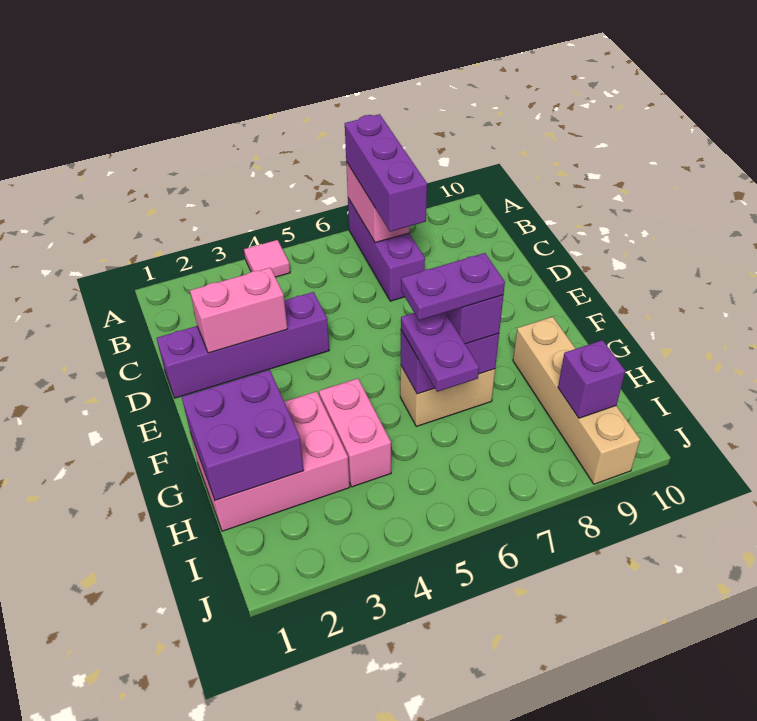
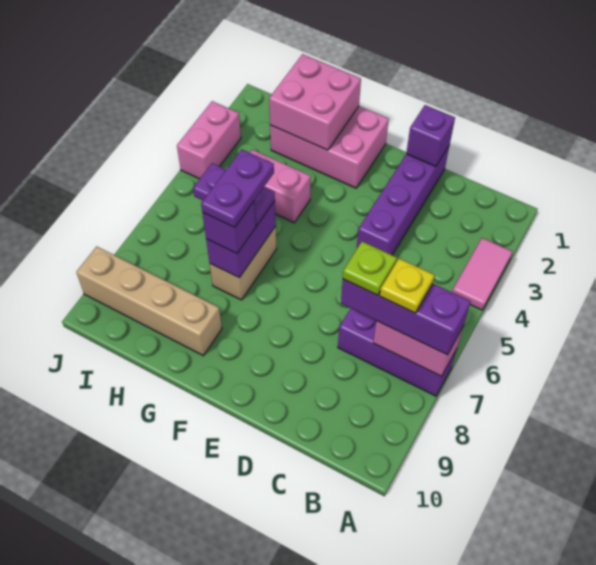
pink tile A4 level 1 -> pink tile A3:A4 level 1
none -> yellow plate B7 level 4
none -> lime plate C7 level 4
pink brick D2:D3 level 2 -> pink brick J3:J4 level 1
pink brick G1:H3 level 1 -> pink brick F1:H2 level 1
purple brick G1:H2 level 2 -> pink brick G1:H2 level 2
purple brick I9 level 2 -> purple brick D1 level 2

